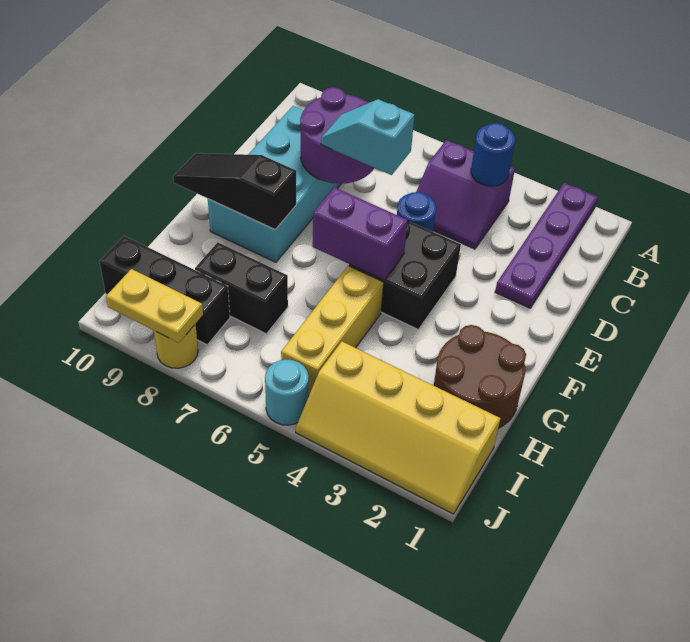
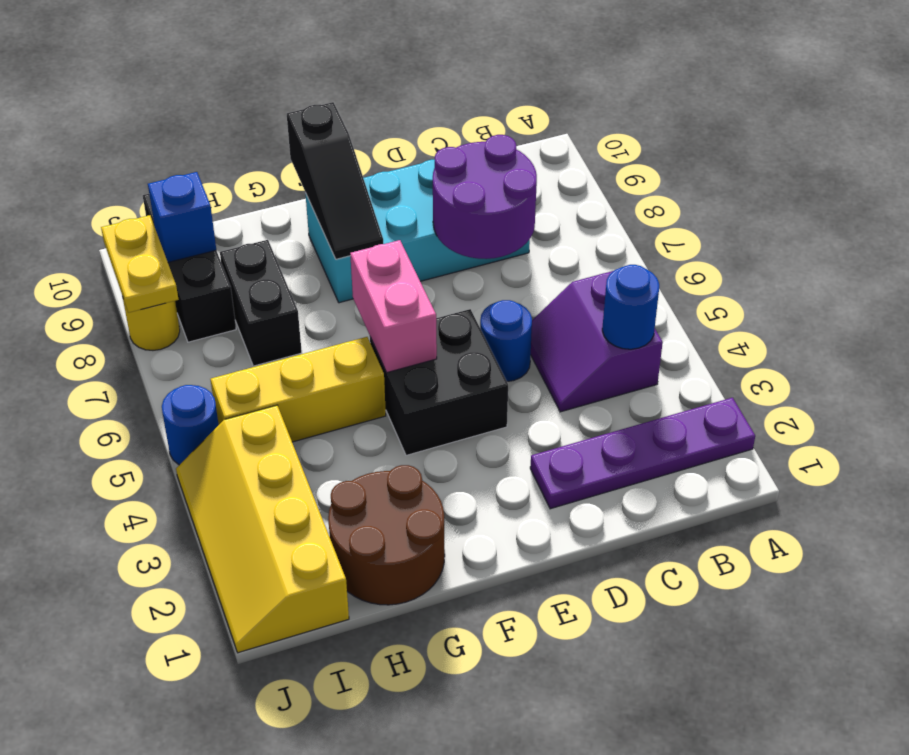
cyan slope D6:D7 level 3 top 6 -> none
purple brick F5:F6 level 2 -> pink brick F5:F6 level 2
black slope F8:F10 level 2 top 8 -> black slope F8:F10 level 2 top 10
none -> blue brick I9 level 2
cyan round brick J5 level 1 -> blue round brick J5 level 1

